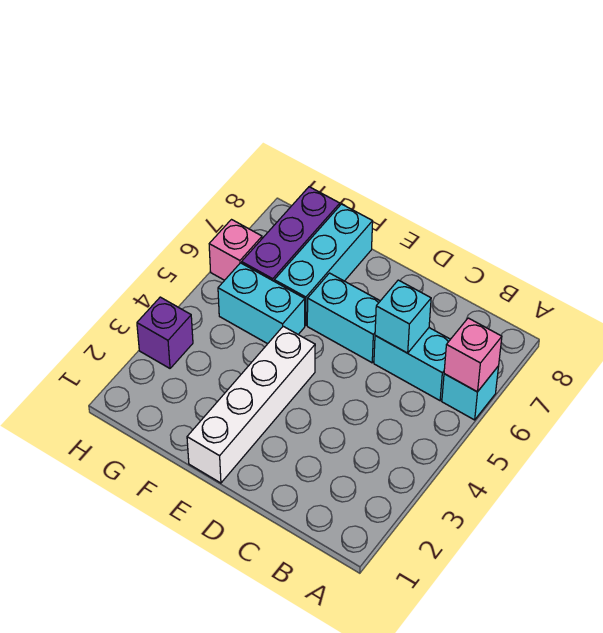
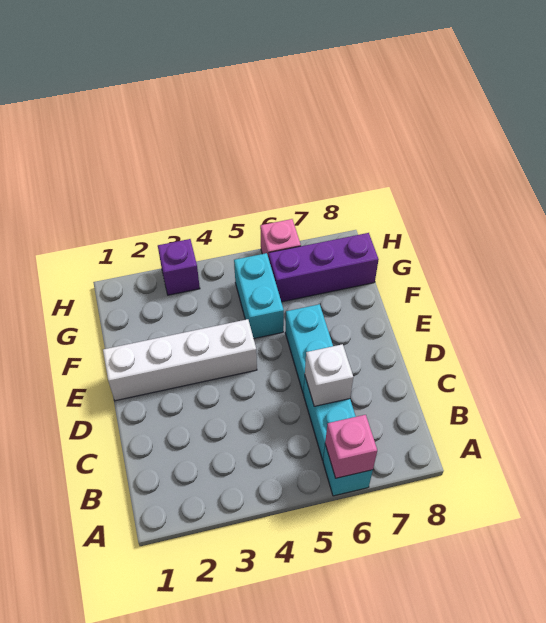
cyan brick C6 level 2 -> white brick C6 level 2
cyan brick F6:F8 level 1 -> none

